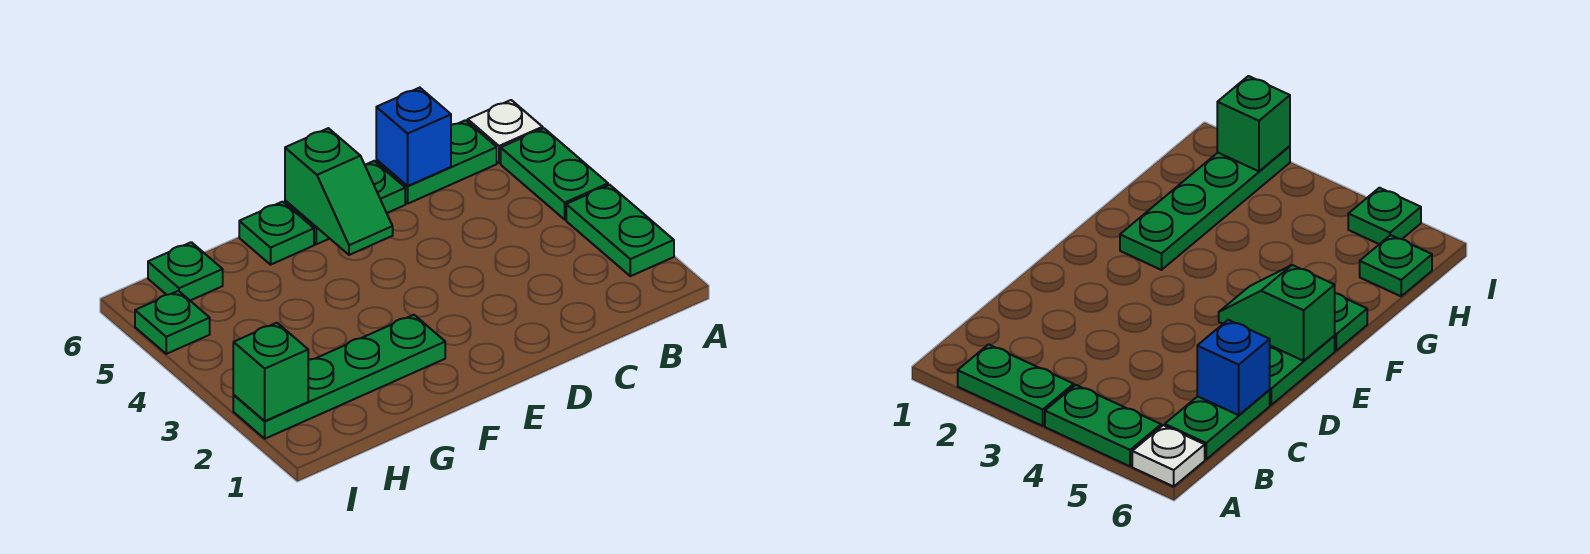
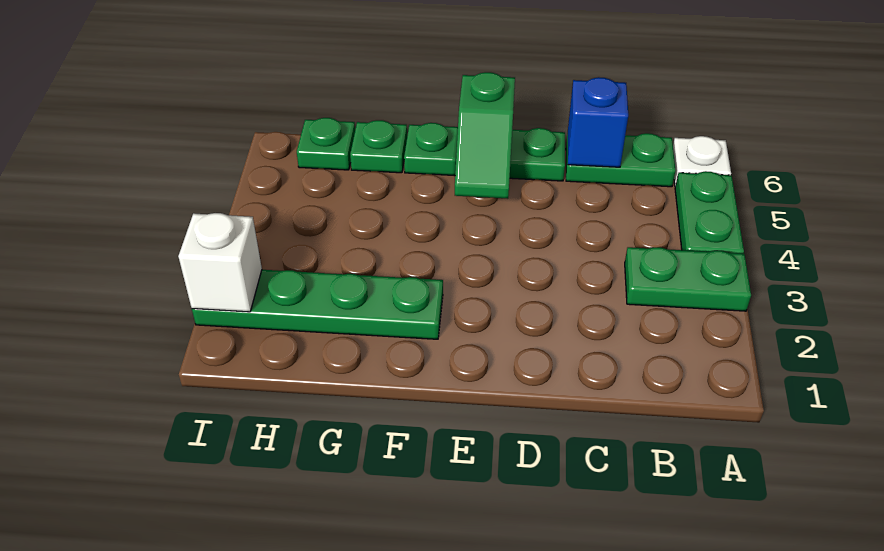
green plate A2:A3 level 1 -> green plate A3:B3 level 1
green brick I2 level 2 -> white brick I2 level 2
green plate I5 level 1 -> green plate G6 level 1

